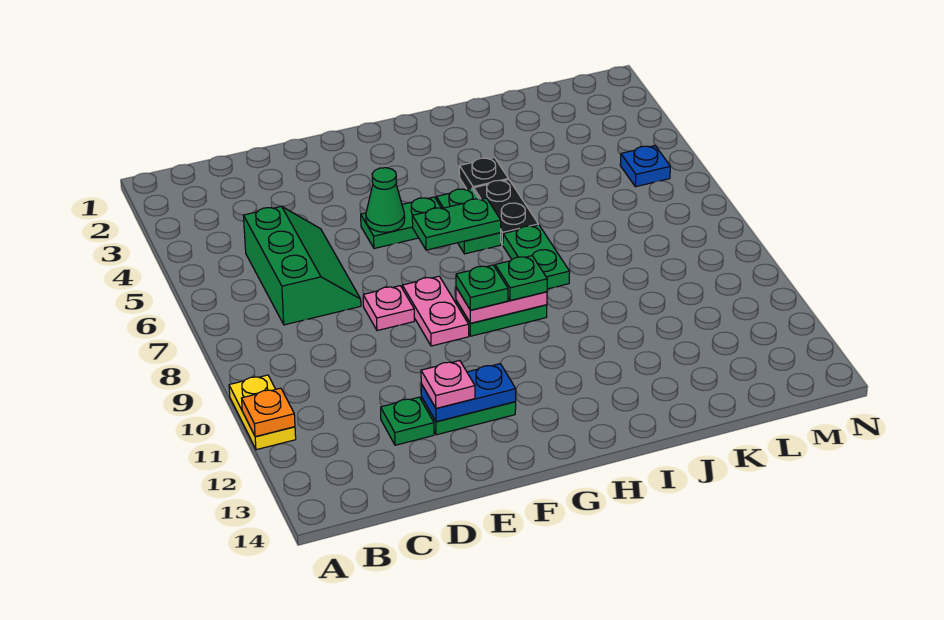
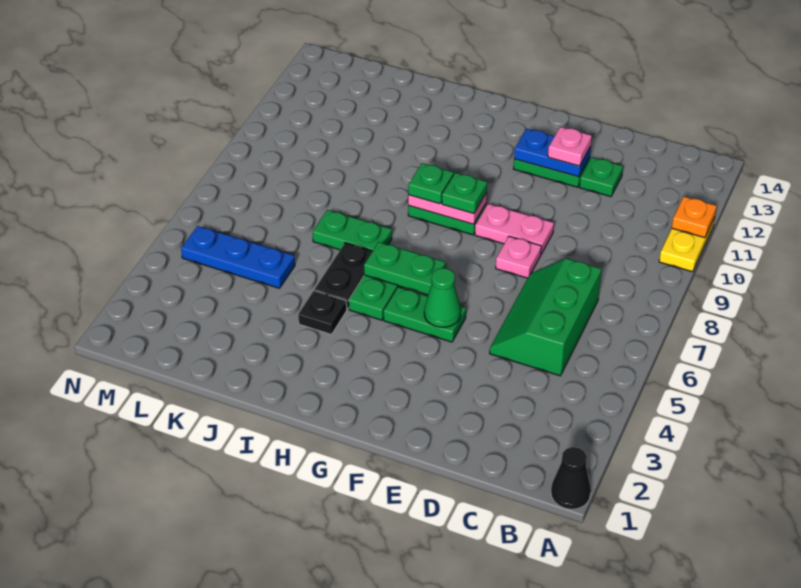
none -> black cone A1 level 1
pink plate F8:F9 level 1 -> pink plate E9:F9 level 1
green plate I7:I8 level 1 -> green plate I7:J7 level 1
blue plate M5 level 1 -> blue plate K5:M5 level 1

